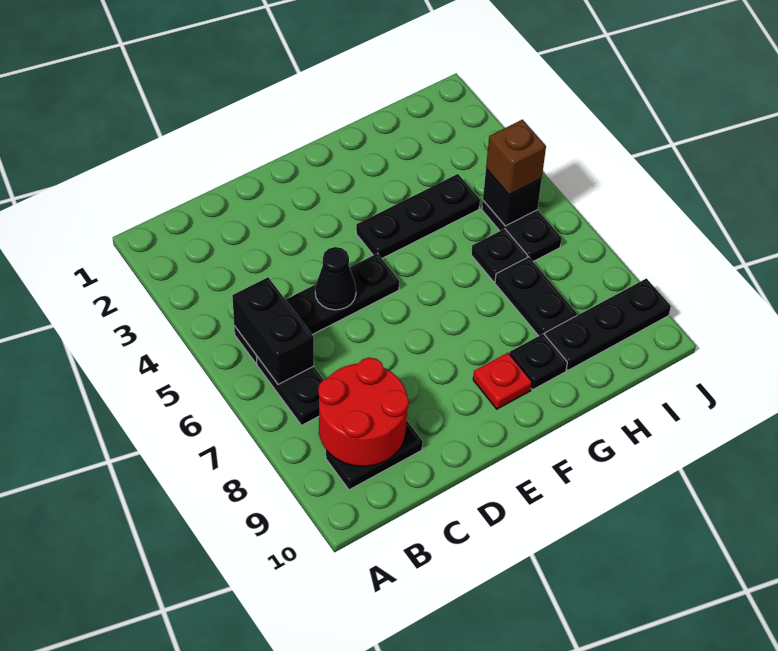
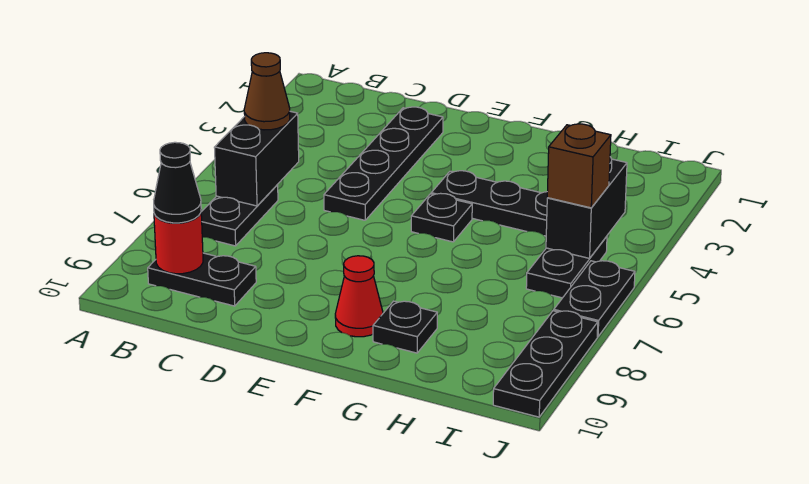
black plate B5:E5 level 1 -> black plate D2:D5 level 1
none -> brown cone B5 level 3
red round brick B8:C9 level 2 -> red round brick B9 level 2
black cone D5 level 2 -> black cone B9 level 3
red plate F9 level 1 -> red cone F9 level 1
black plate H6 level 1 -> black plate F5 level 1
black plate H7:H8 level 1 -> black plate J6:J7 level 1
black plate H9:J9 level 1 -> black plate J8:J10 level 1
black brick I5 level 2 -> black brick I4:I5 level 2

